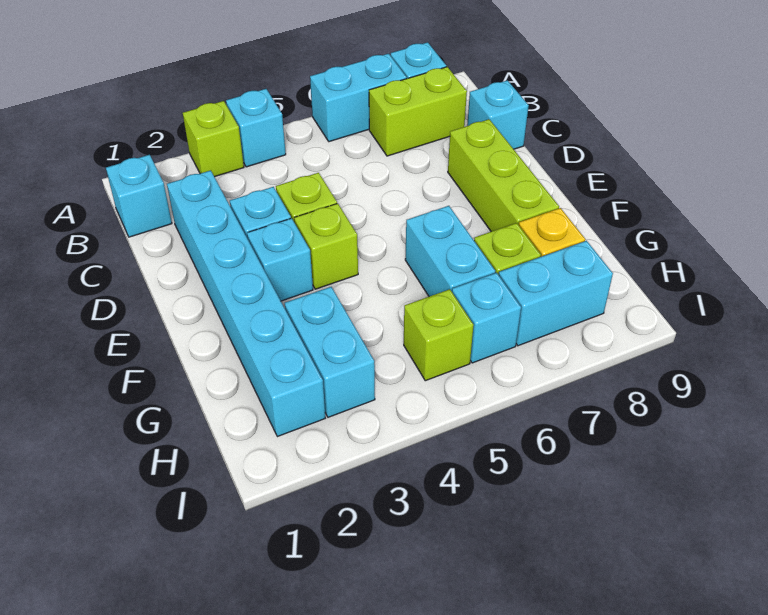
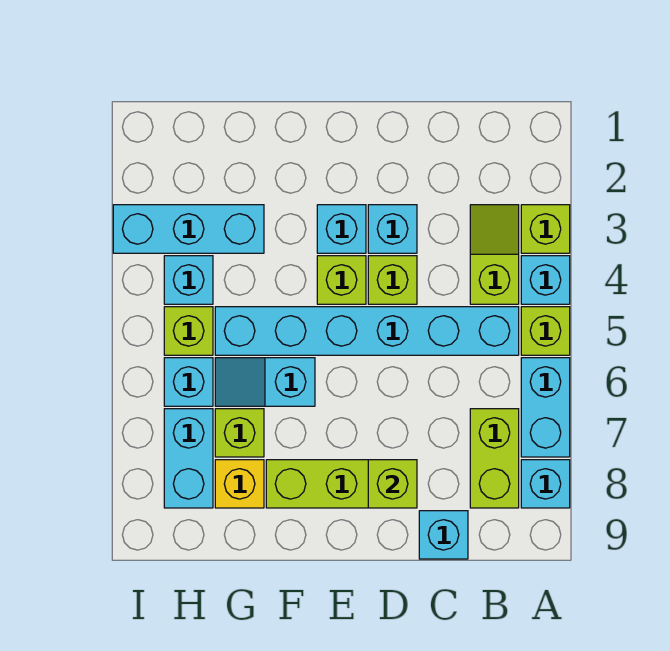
none -> lime brick A5 level 1
cyan brick B1 level 1 -> cyan brick H4 level 1
none -> lime slope B3:B4 level 1 top 4
cyan brick C2:H2 level 1 -> cyan brick B5:G5 level 1
none -> lime brick D8 level 2
cyan brick F6:G6 level 1 -> cyan slope F6:G6 level 1 top F
cyan brick G3:H3 level 1 -> cyan brick G3:I3 level 1

